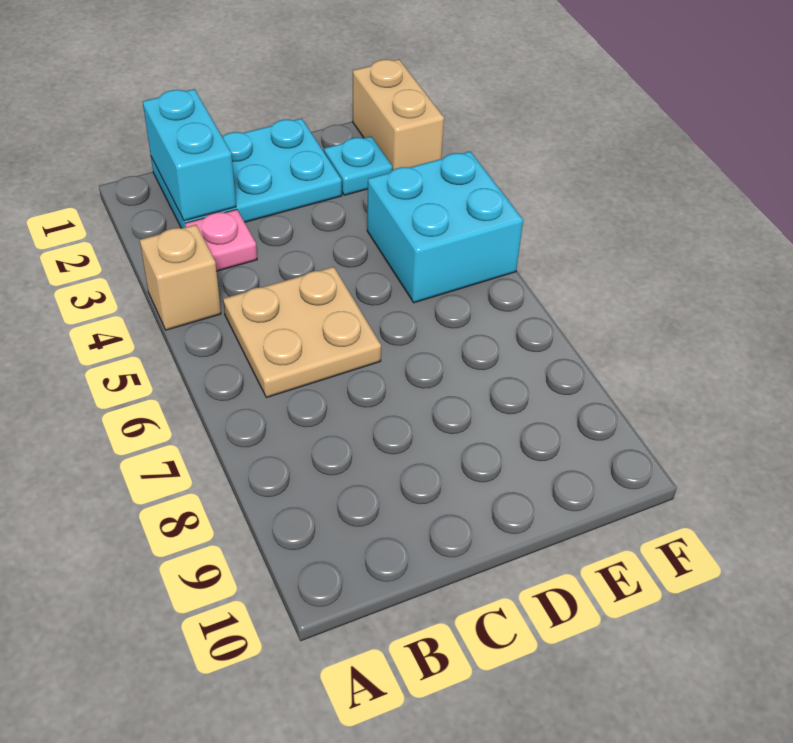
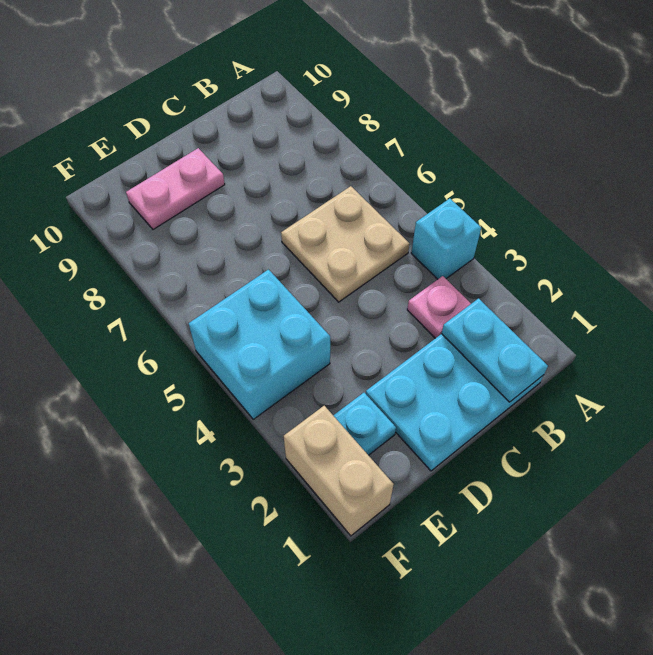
tan brick A4 level 1 -> cyan brick A4 level 1
cyan brick B1:B2 level 2 -> cyan plate B1:B2 level 2
none -> pink plate D9:E9 level 1

